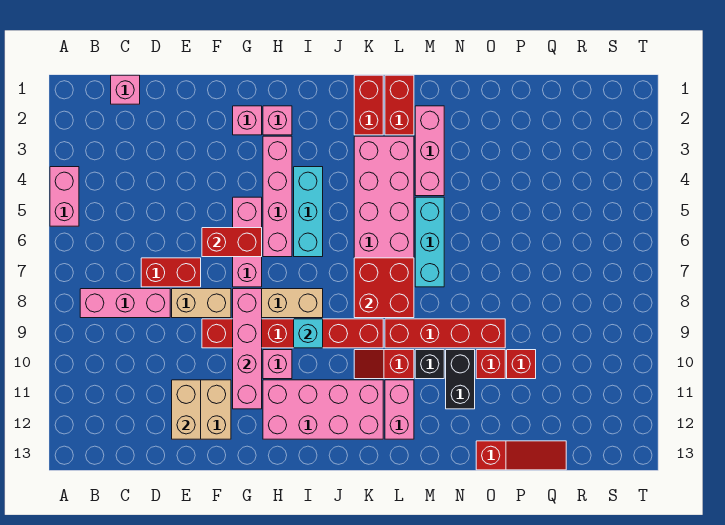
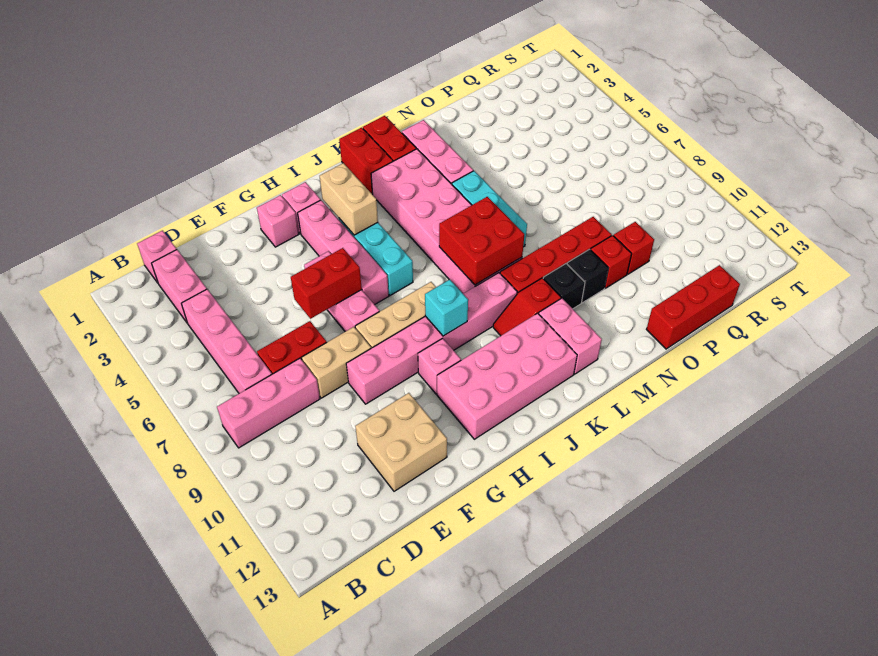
pink brick A4:A5 level 1 -> pink brick C2:C3 level 1
tan brick E11:E12 level 2 -> tan brick I3:I4 level 2
red brick F9:K9 level 1 -> pink brick F9:K9 level 1
pink brick G8:G11 level 2 -> pink brick C4:C7 level 1
black brick N10:N11 level 1 -> black brick N10 level 1
red slope O13:Q13 level 1 top O -> red brick O13:Q13 level 1

